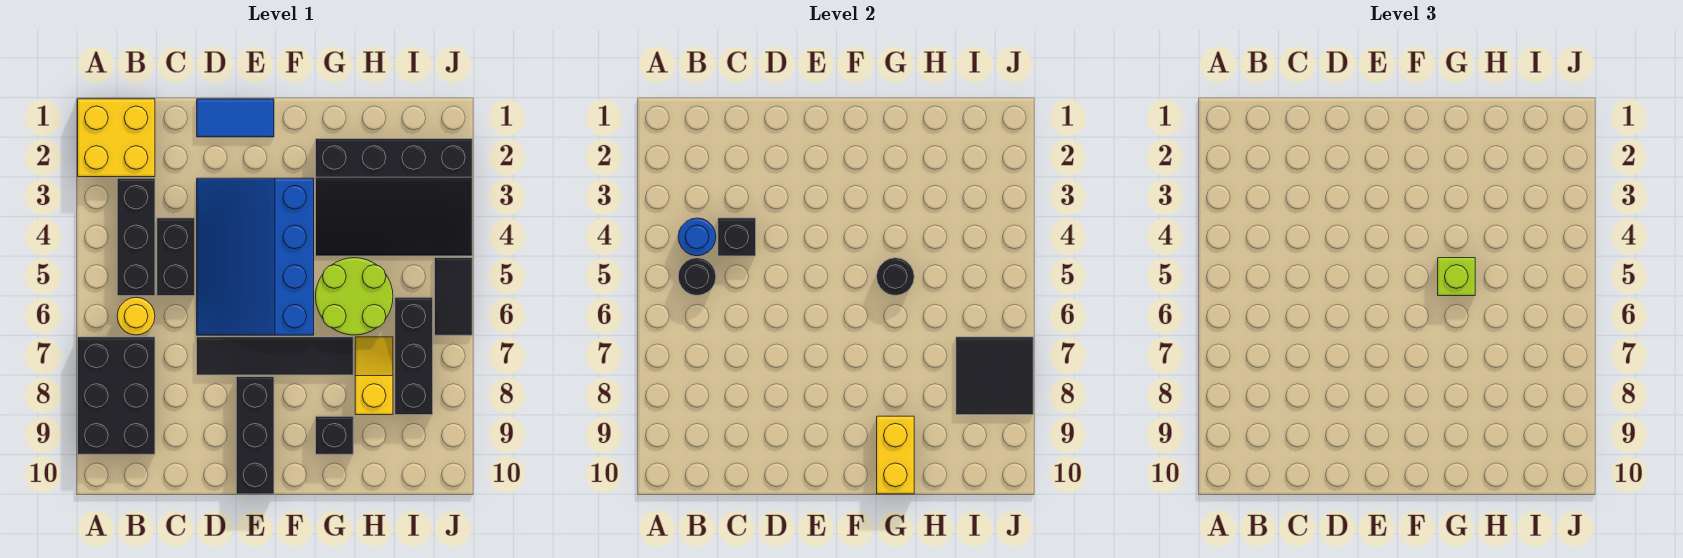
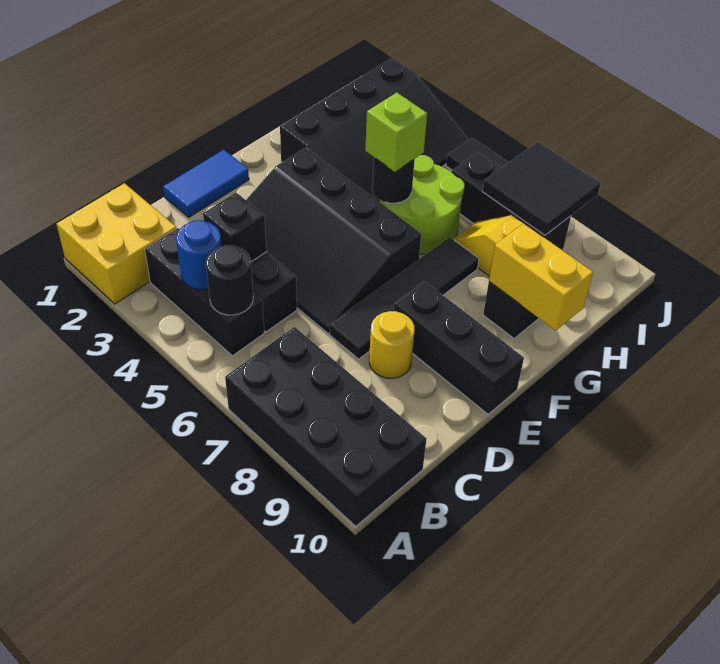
black brick A7:B9 level 1 -> black brick A7:B10 level 1
yellow round brick B6 level 1 -> yellow round brick D8 level 1
blue slope D3:F6 level 1 top F -> black slope D3:F6 level 1 top F

